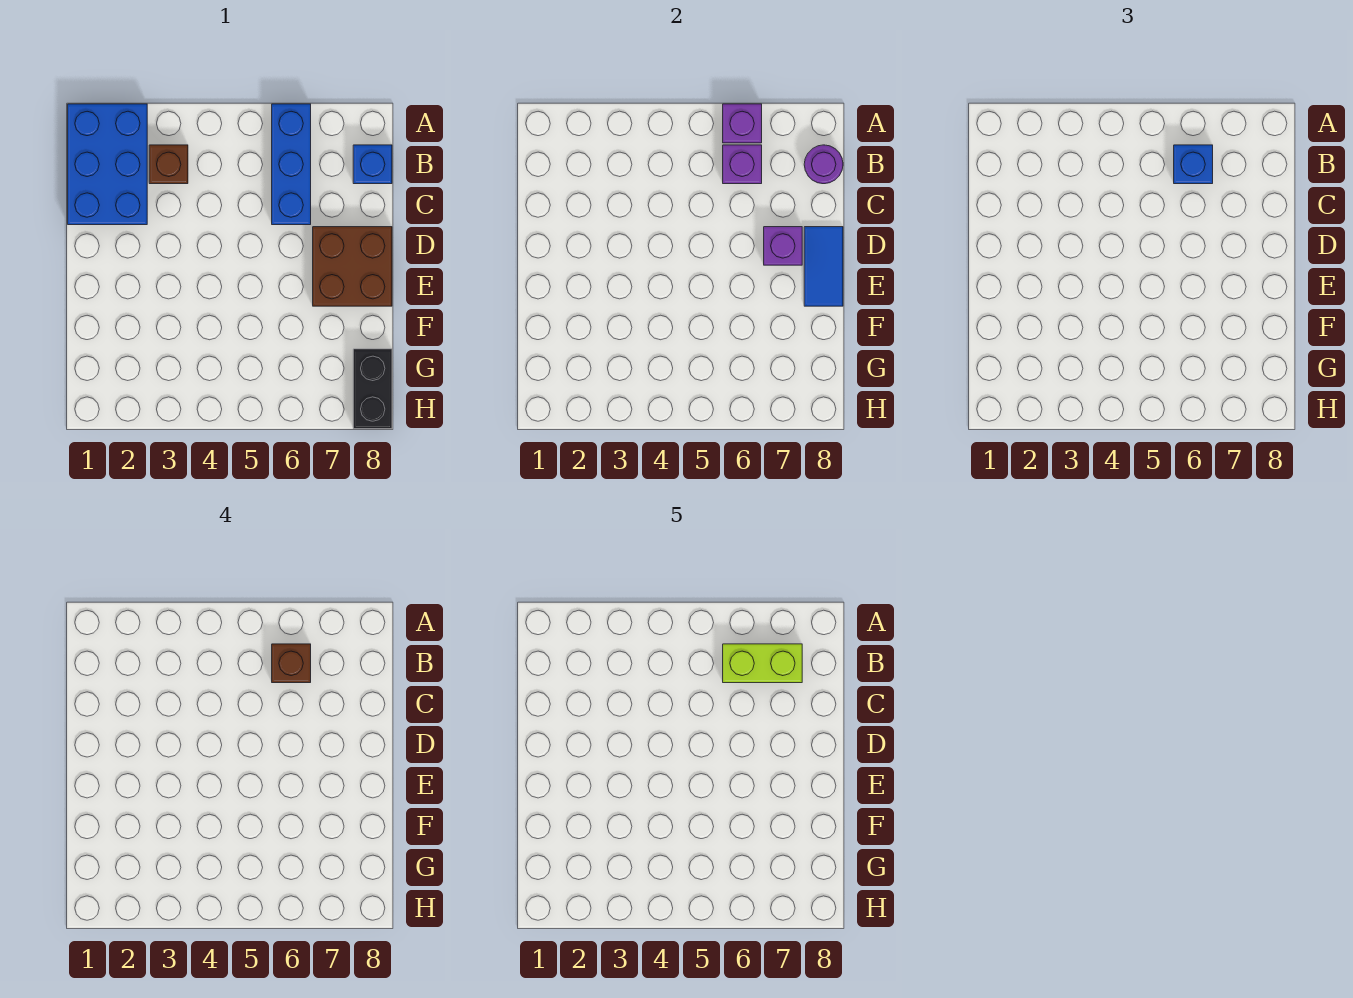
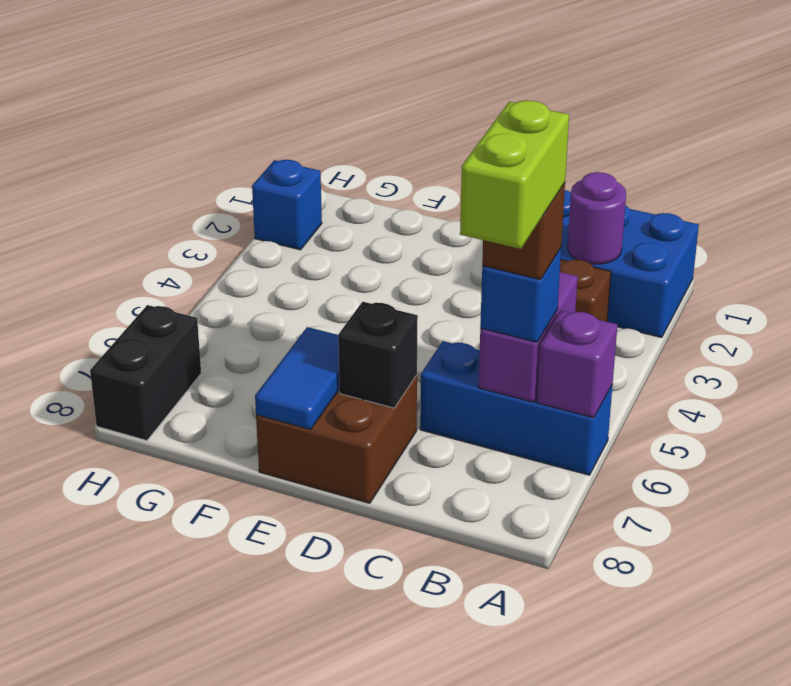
purple brick B6 level 2 -> purple brick B5:B6 level 2
blue brick B8 level 1 -> blue brick H2 level 1
purple round brick B8 level 2 -> purple round brick B2 level 2
purple brick D7 level 2 -> black brick D7 level 2
blue tile D8:E8 level 2 -> blue tile E7:E8 level 2
black brick G8:H8 level 1 -> black brick H7:H8 level 1

